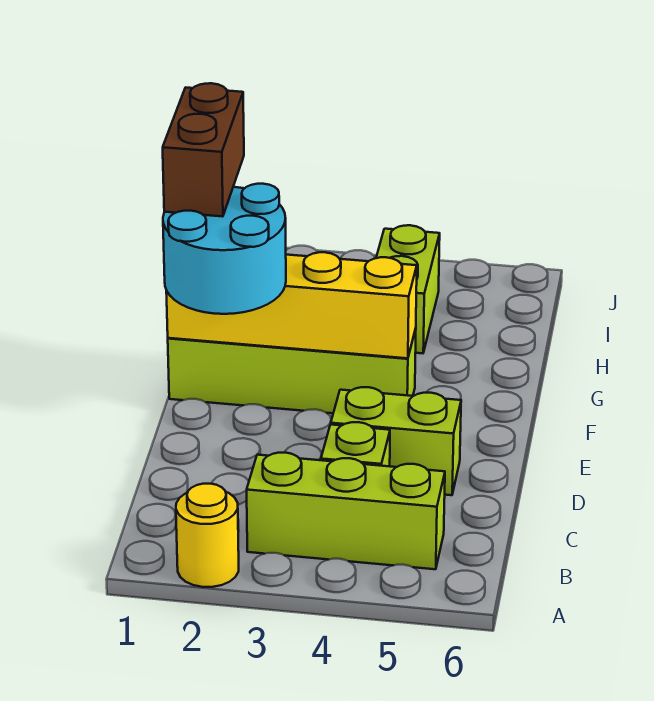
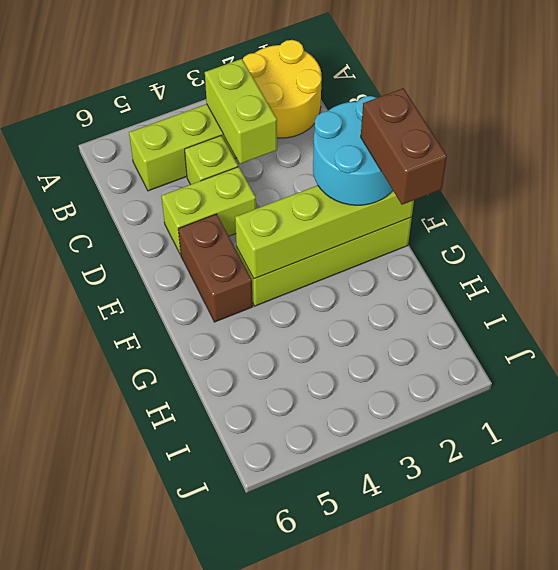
yellow round brick A2 level 1 -> yellow round brick A1:B2 level 1
none -> brown brick E5:F5 level 1
yellow brick F1:F4 level 2 -> lime brick F1:F4 level 2
lime brick H4:I4 level 1 -> lime brick B3:C3 level 2

